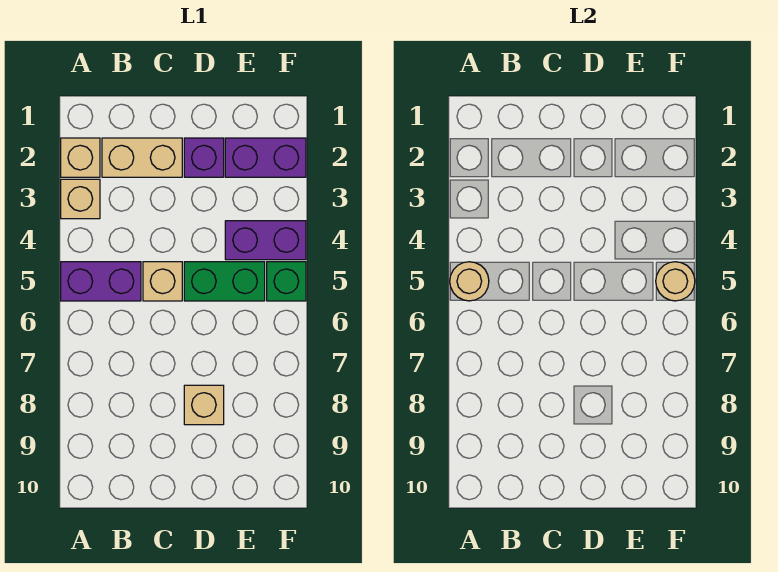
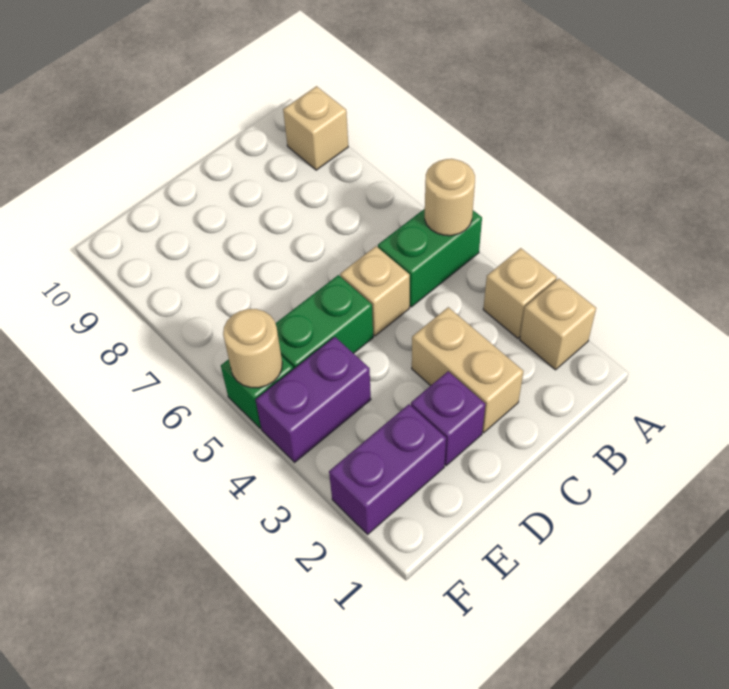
purple brick A5:B5 level 1 -> green brick A5:B5 level 1
tan brick B2:C2 level 1 -> tan brick C2:C3 level 1
tan brick D8 level 1 -> tan brick A9 level 1

